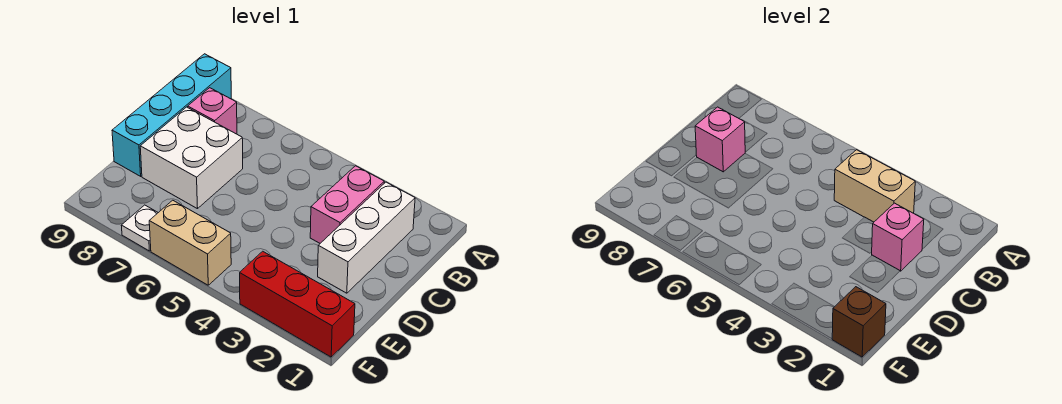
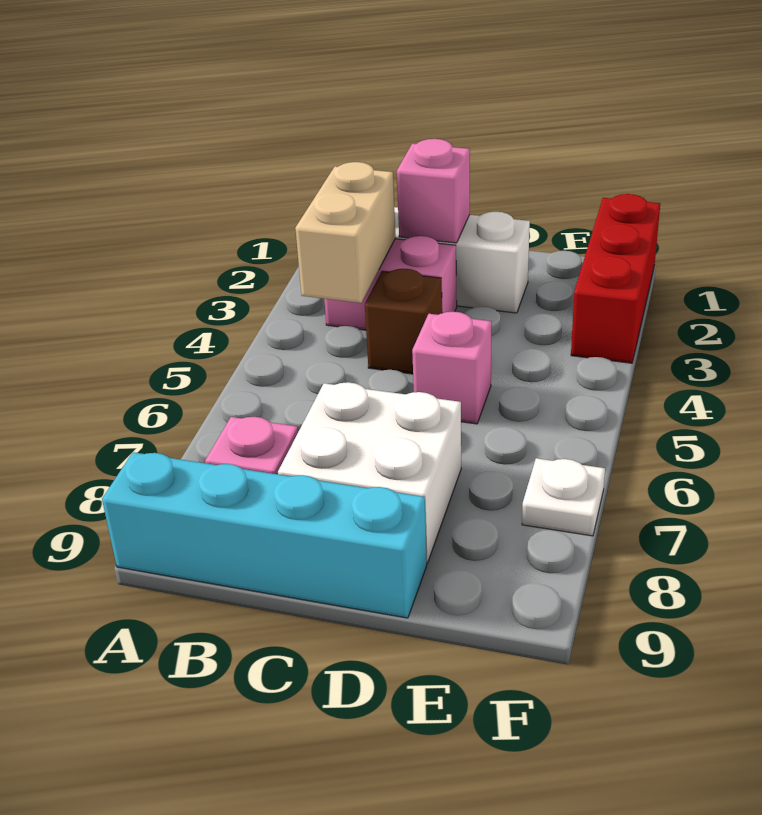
pink brick C8 level 2 -> pink brick D5 level 1
brown brick F1 level 2 -> brown brick C4 level 1
tan brick F5:F6 level 1 -> none

